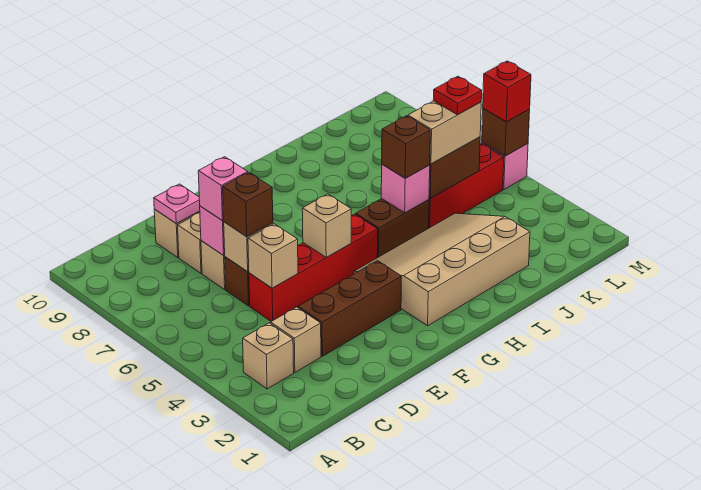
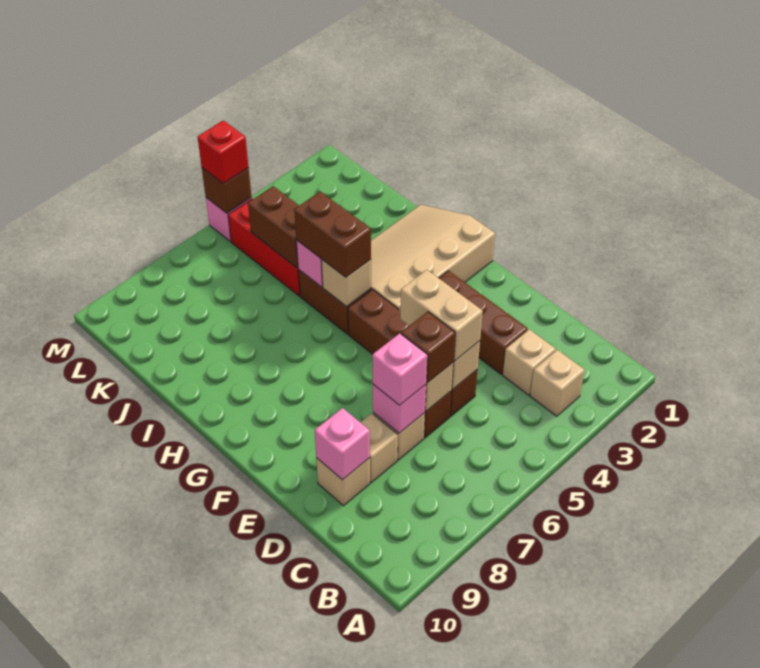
red brick D5:G5 level 1 -> brown brick D5:G5 level 1
pink plate D9 level 2 -> pink brick D9 level 2
tan brick F5 level 2 -> tan brick H5 level 2
tan slope G2:J4 level 1 top 2 -> tan slope G1:I4 level 1 top G
brown brick I5 level 3 -> brown brick H5:I5 level 3
tan brick J5:K5 level 3 -> tan brick D5:E5 level 3
red plate K5 level 4 -> none

